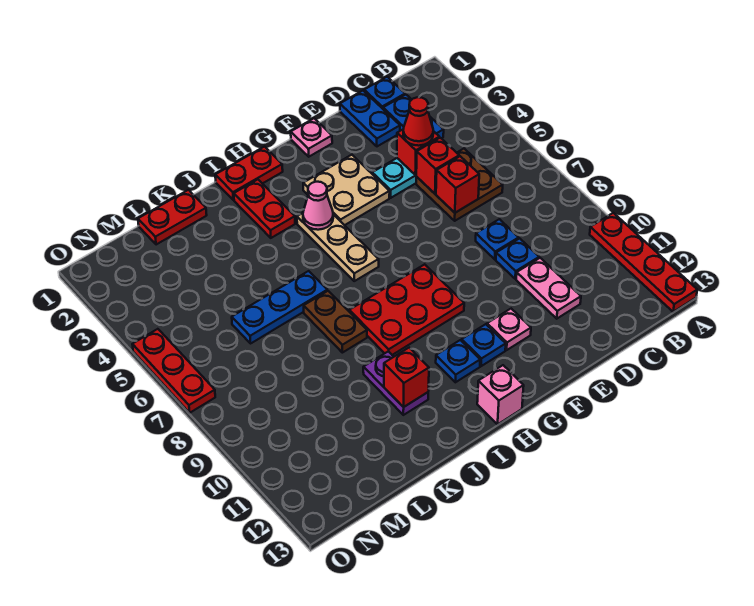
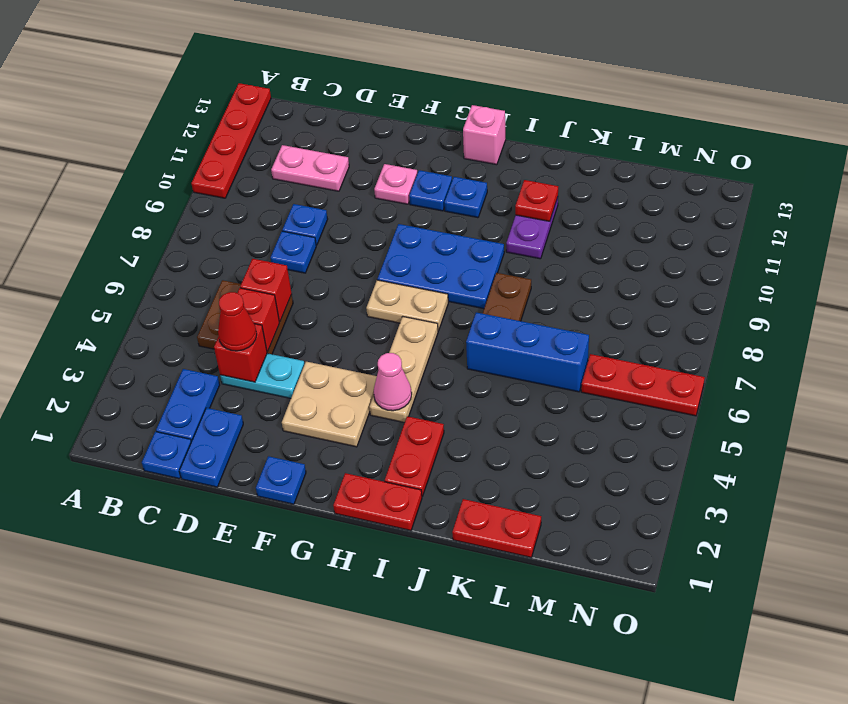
pink plate D10:D11 level 1 -> pink plate C11:D11 level 1
pink plate F1 level 1 -> blue plate F1 level 1
none -> tan plate G7:H7 level 1
red plate G8:I9 level 1 -> blue plate G8:I9 level 1
blue plate J6:L6 level 1 -> blue brick J6:L6 level 1
red brick J11 level 2 -> red plate J11 level 2
red plate O5:O7 level 1 -> red plate M6:O6 level 1

